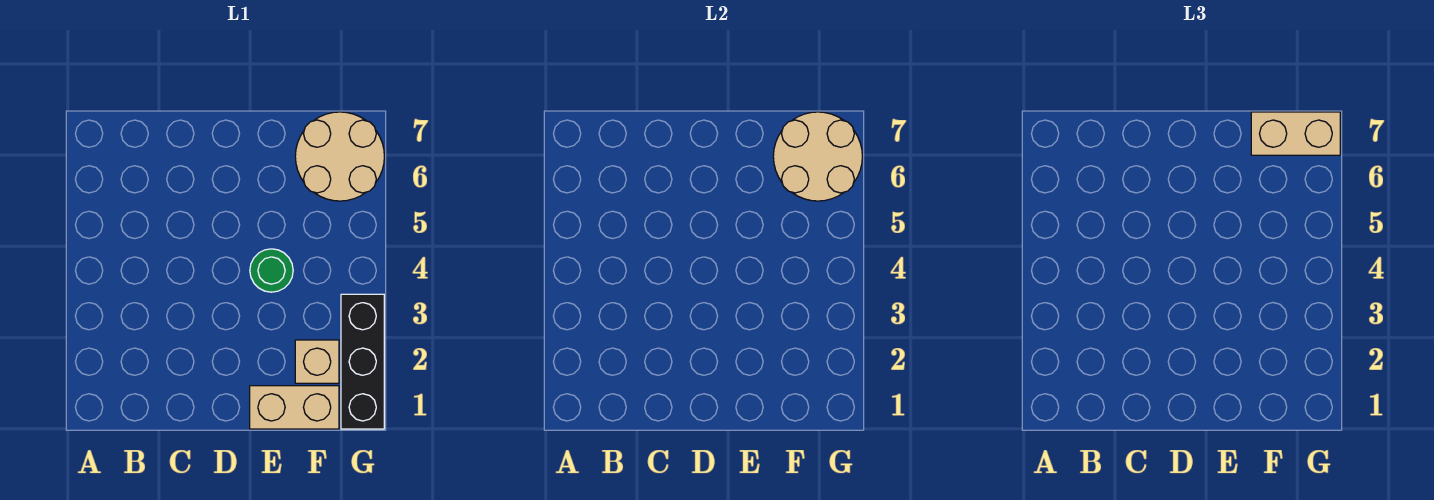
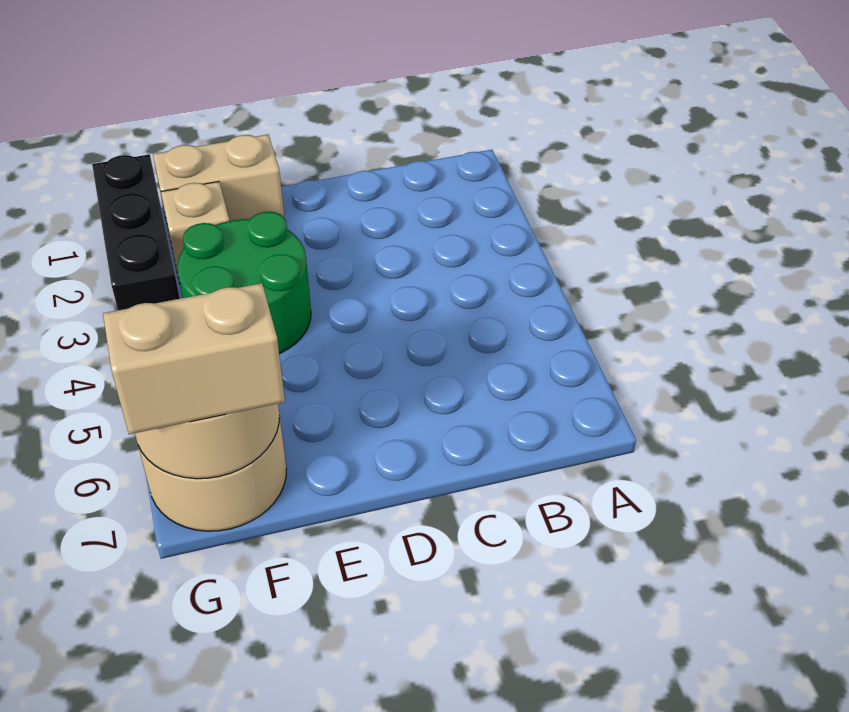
green round brick E4 level 1 -> green round brick E3:F4 level 1

